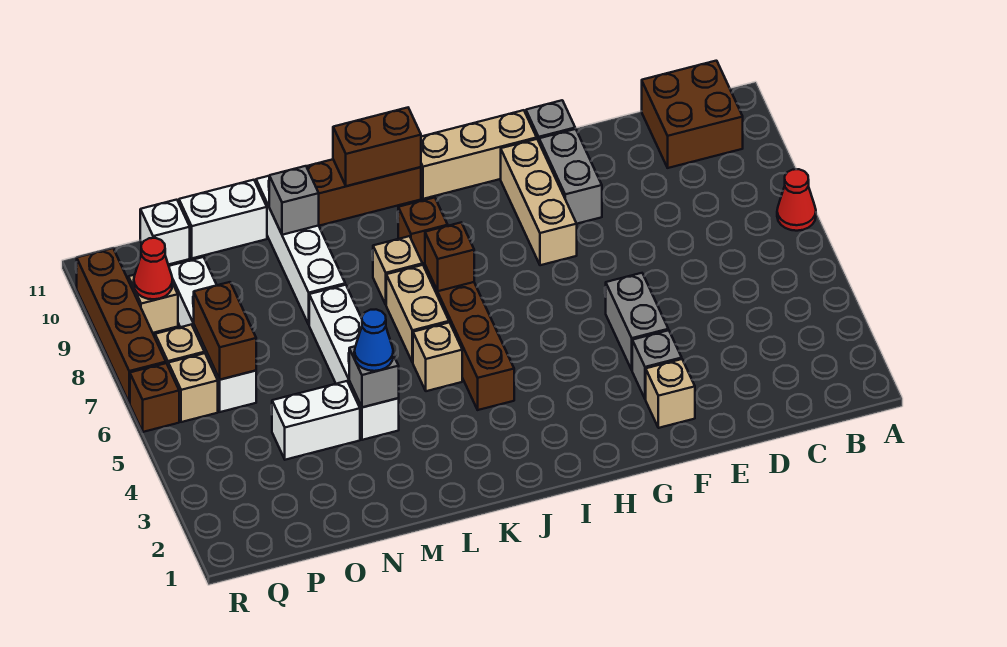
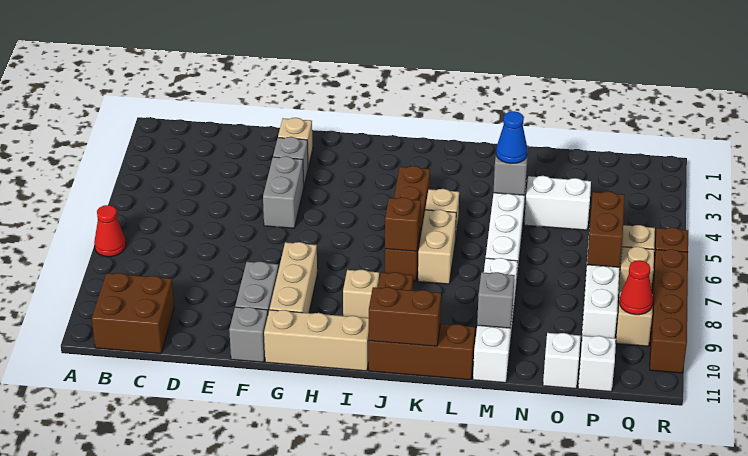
tan brick K8 level 1 -> tan brick I9 level 1
white brick N11:O11 level 1 -> white brick O11 level 1

